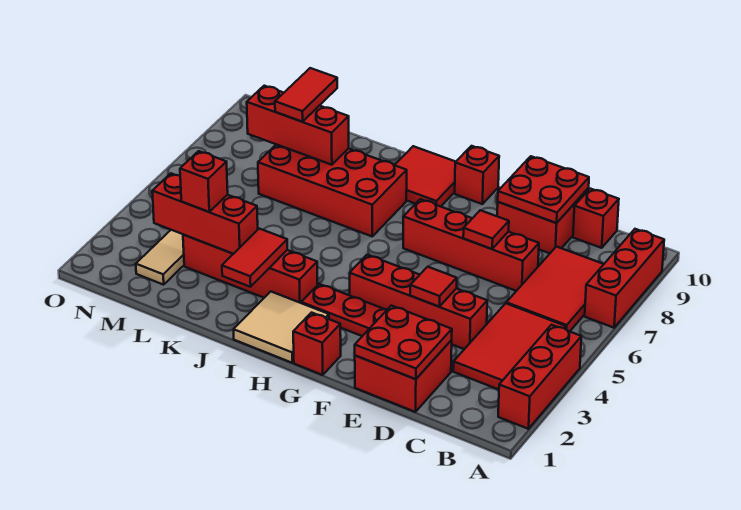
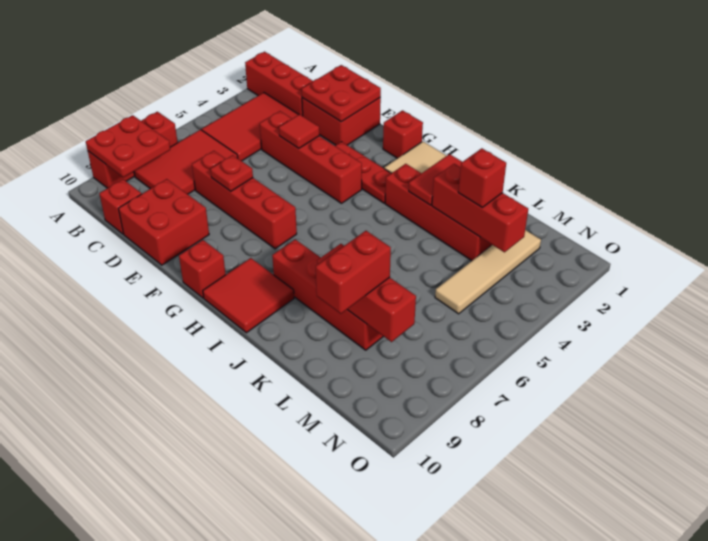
red brick A2:A4 level 1 -> red brick A2:C2 level 1
red plate D9:E10 level 2 -> red plate A8:B9 level 2
red tile E7 level 2 -> red plate E7 level 2
red brick I7:L8 level 1 -> red brick I8:L8 level 1
red tile L8:L9 level 3 -> red brick L8:L9 level 3

